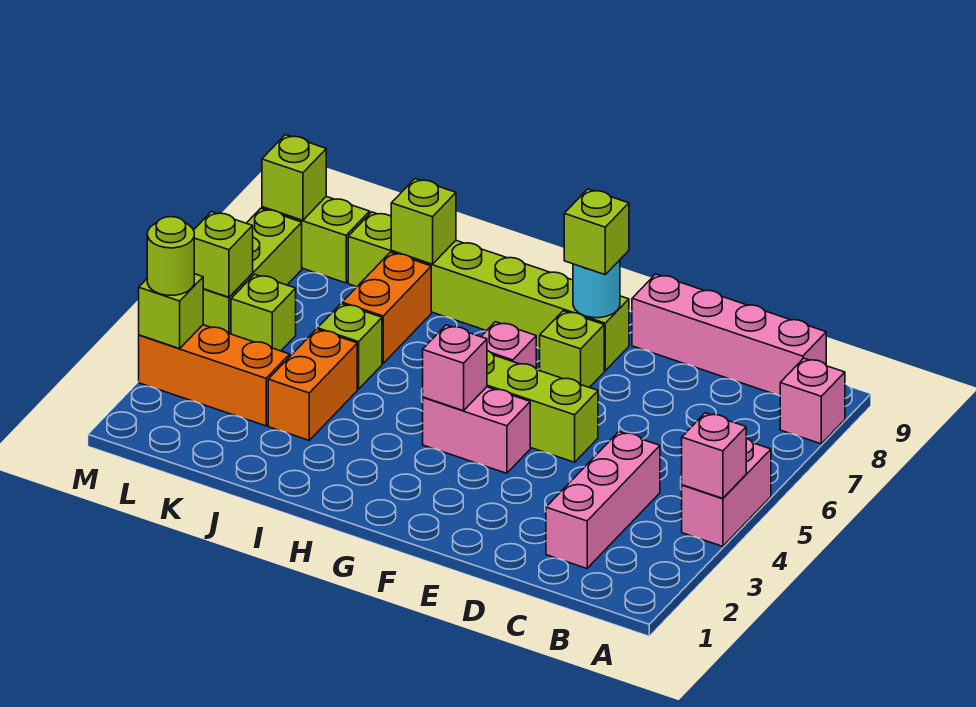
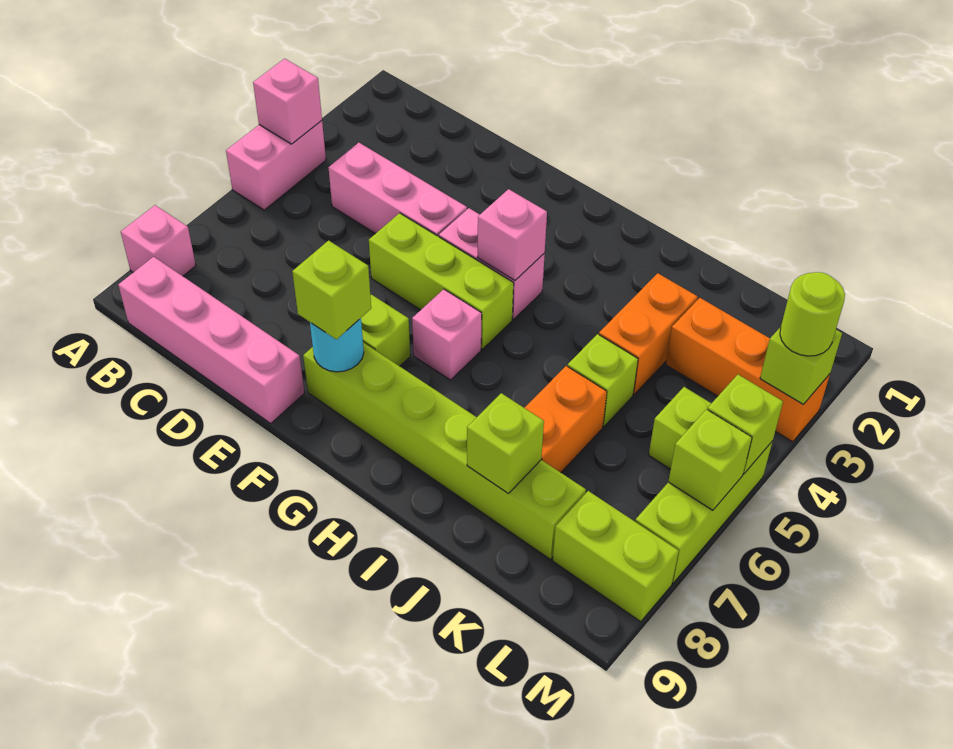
pink brick C2:C4 level 1 -> pink brick C4:E4 level 1
lime brick M8 level 2 -> lime brick M6 level 2

